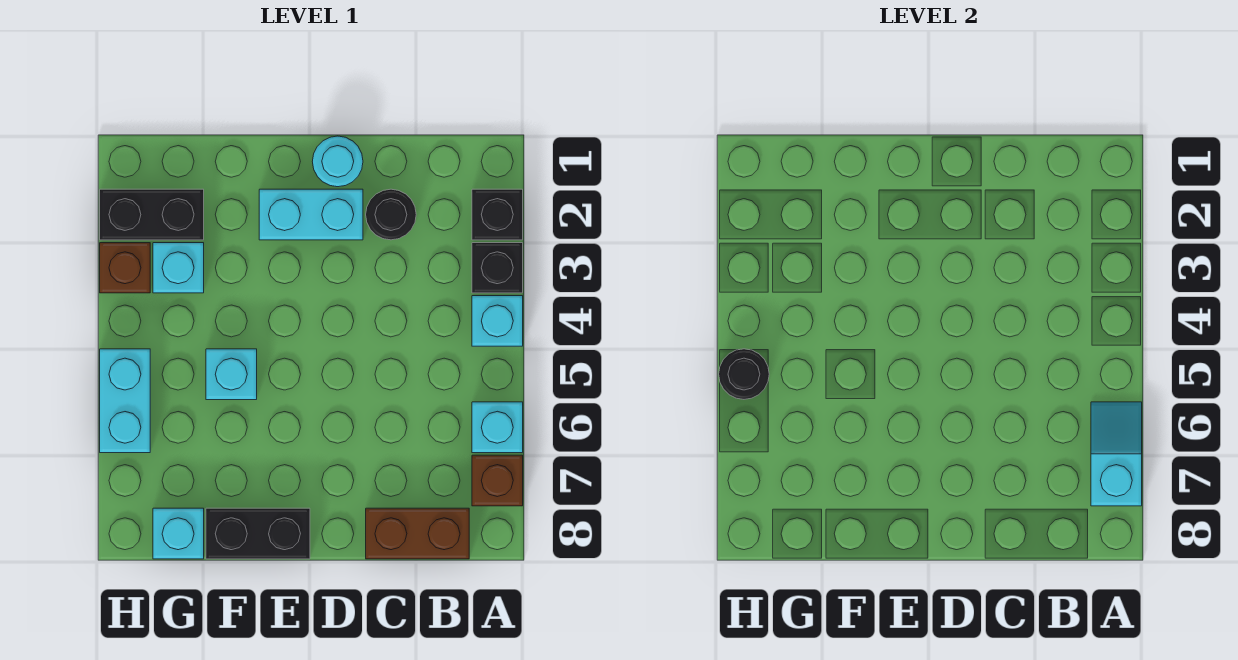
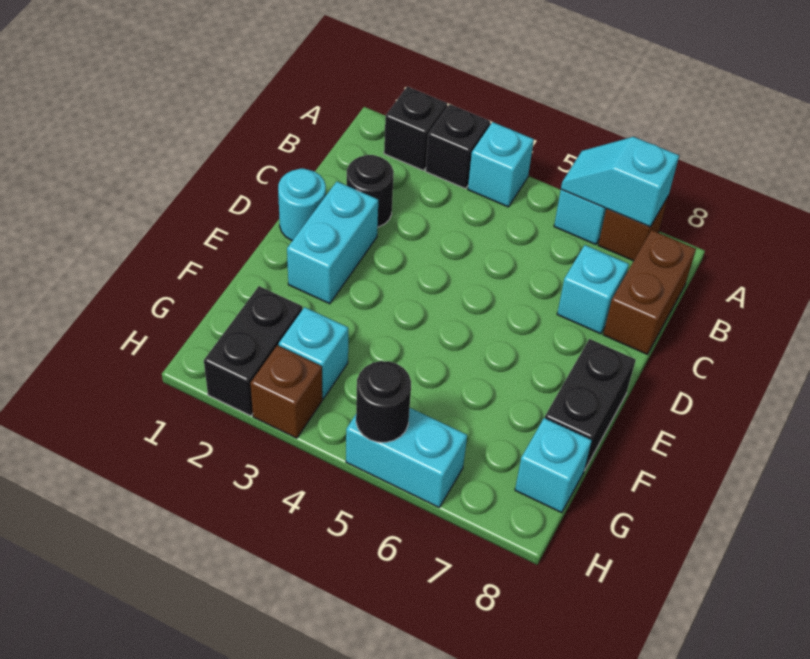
cyan brick F5 level 1 -> cyan brick C7 level 1

